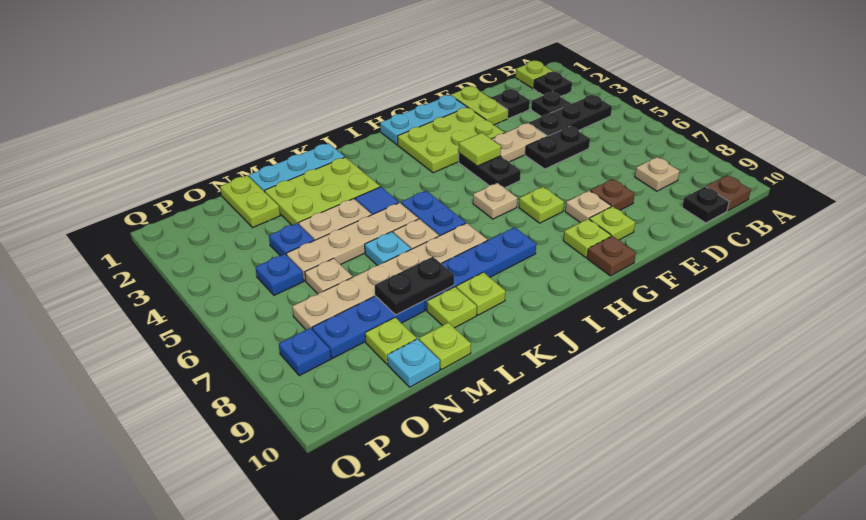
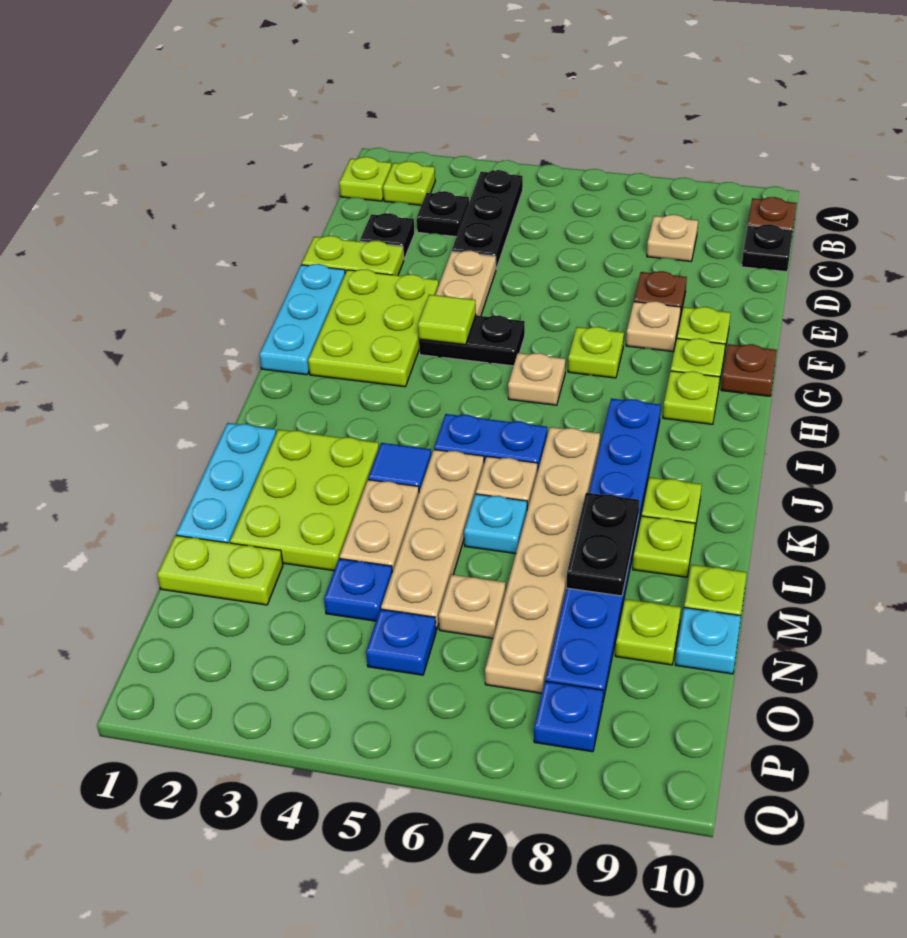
black plate B2 level 1 -> lime plate B2 level 1
black plate D5:E5 level 1 -> none
none -> lime plate H9 level 1

